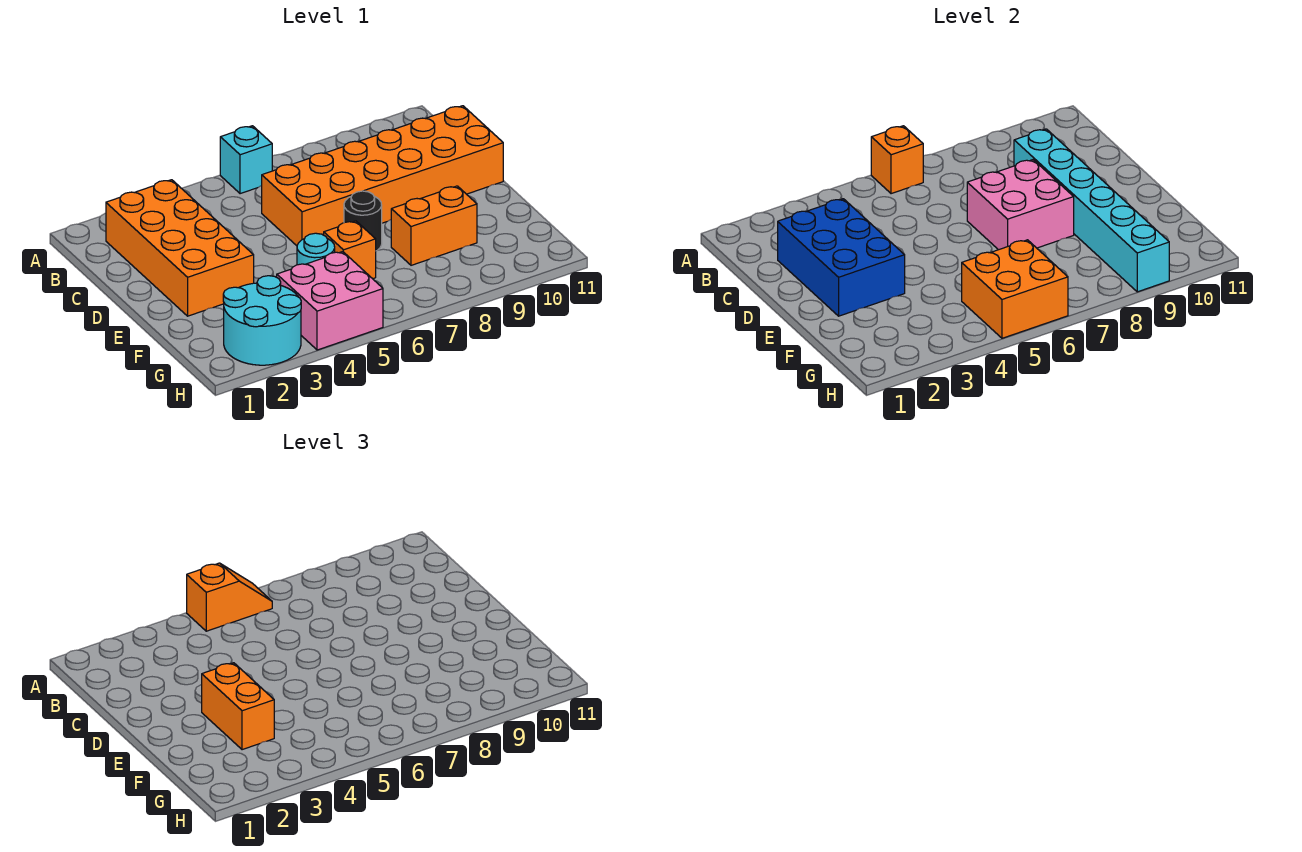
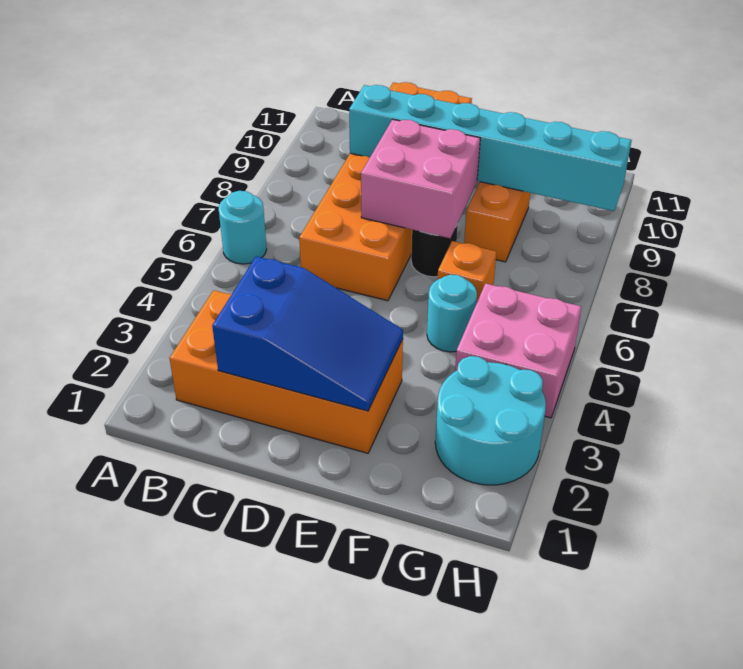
orange slope A5:A6 level 3 top 5 -> none
cyan brick A6 level 1 -> cyan round brick A6 level 1
orange brick A6 level 2 -> none
blue brick C2:E3 level 2 -> blue slope C2:E3 level 2 top C
orange brick E3:F3 level 3 -> none
orange brick G5:H6 level 2 -> none

